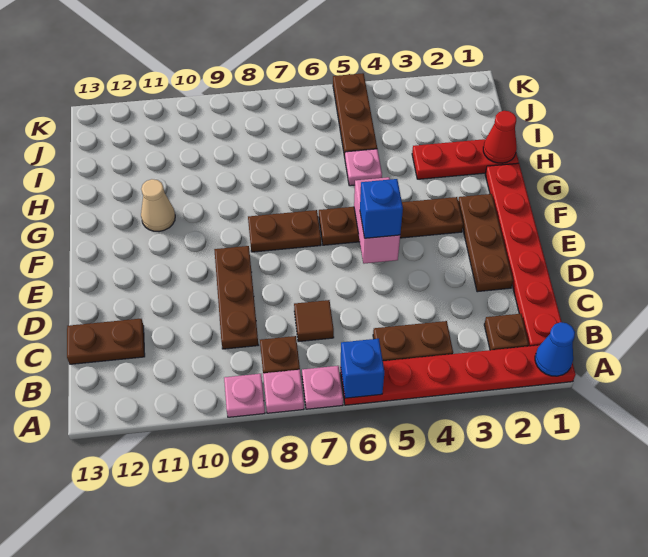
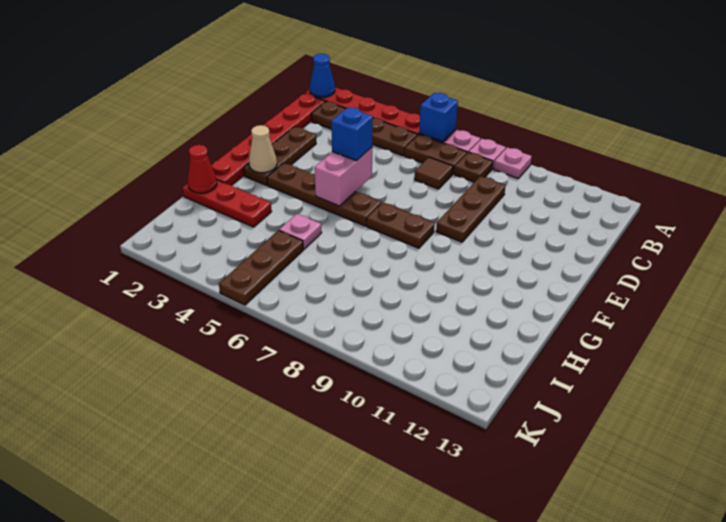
brown plate C12:C13 level 1 -> brown plate B6:B7 level 1
tan cone G11 level 1 -> tan cone F2 level 2

